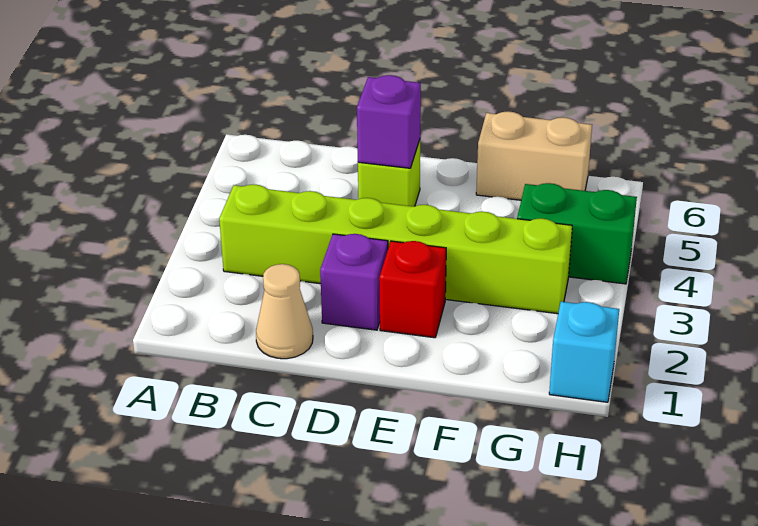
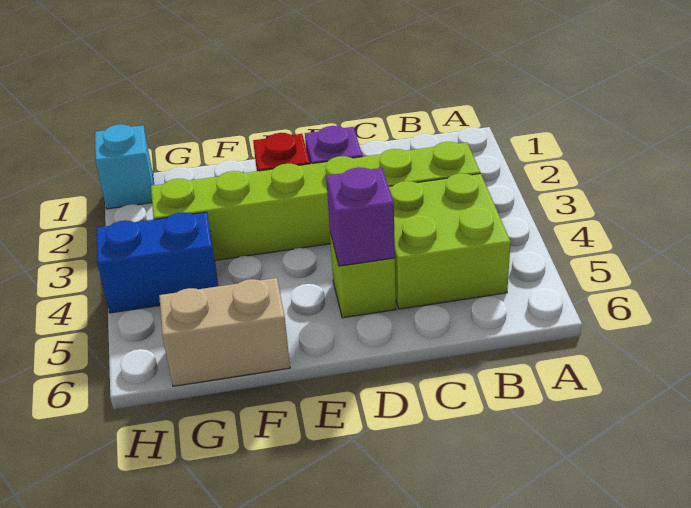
none -> lime brick B4:C5 level 1
tan cone C1 level 1 -> none
green brick G4:H4 level 1 -> blue brick G4:H4 level 1

